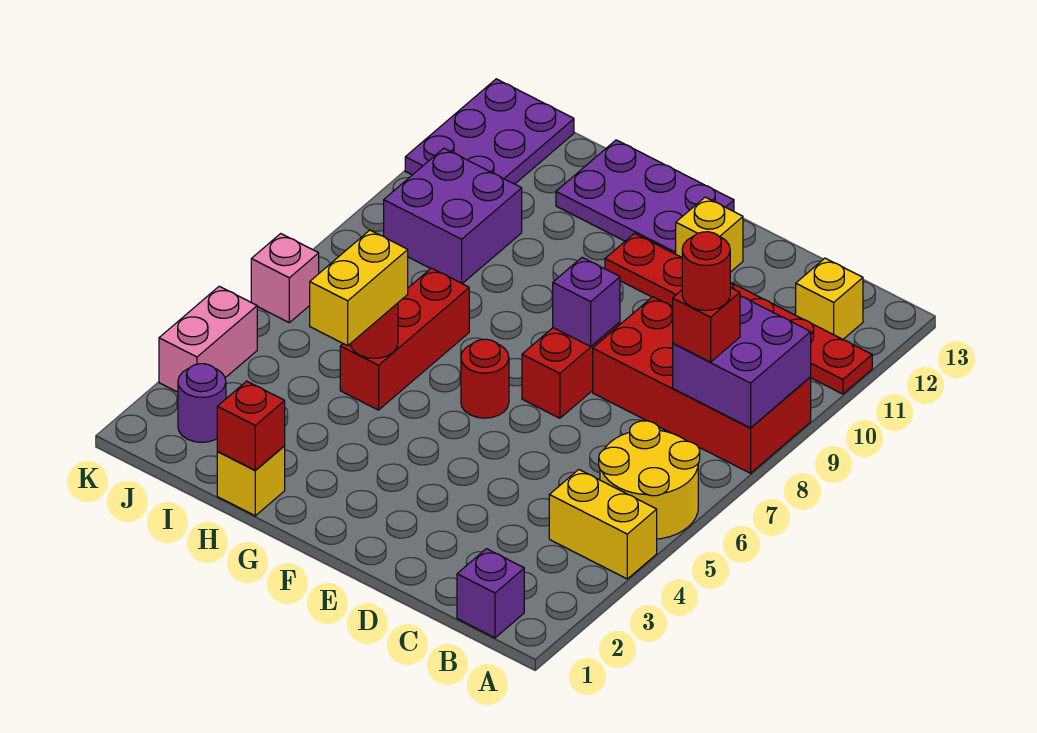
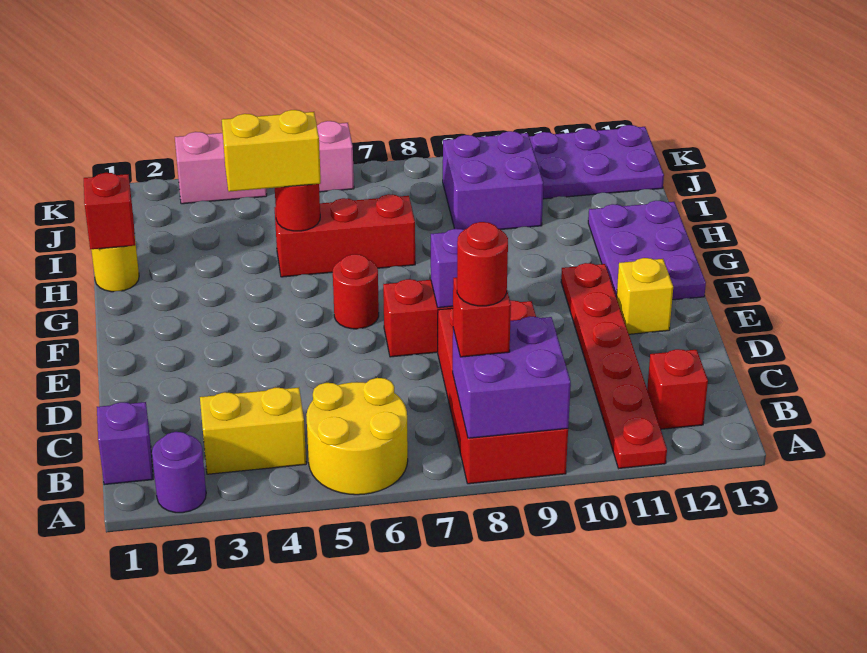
yellow brick A4:B4 level 1 -> yellow brick B3:B4 level 1
yellow brick B12 level 1 -> red brick B12 level 1
yellow brick H1 level 1 -> yellow round brick H1 level 1
purple round brick J2 level 1 -> purple round brick A2 level 1

